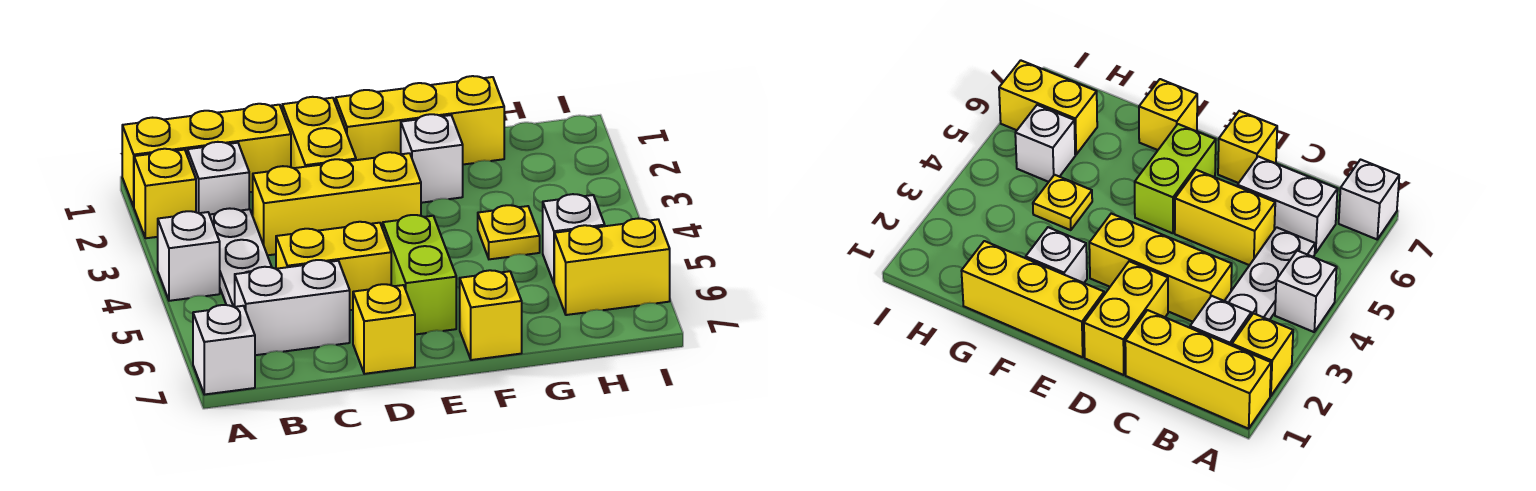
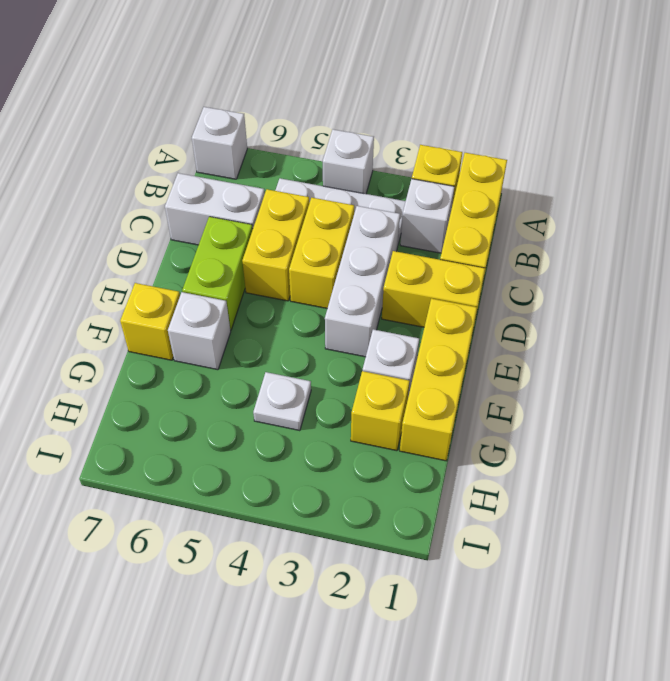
white brick B6:C6 level 1 -> white brick C6:C7 level 1
yellow brick C3:E3 level 1 -> white brick C3:E3 level 1
yellow brick D7 level 1 -> yellow brick G2 level 1
lime brick E5:E6 level 1 -> lime brick D6:E6 level 1
yellow plate G4 level 1 -> white plate G4 level 1
white brick H5 level 1 -> white brick F6 level 1
yellow brick H6:I6 level 1 -> yellow brick C4:D4 level 1

